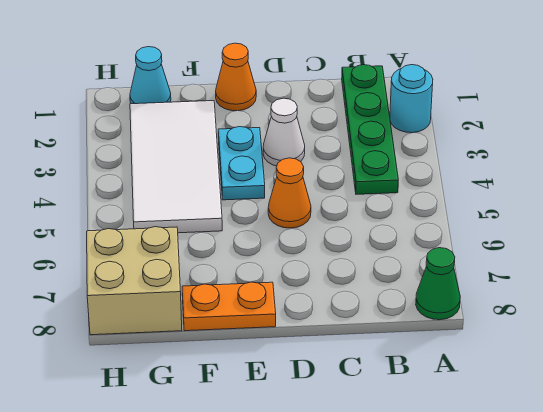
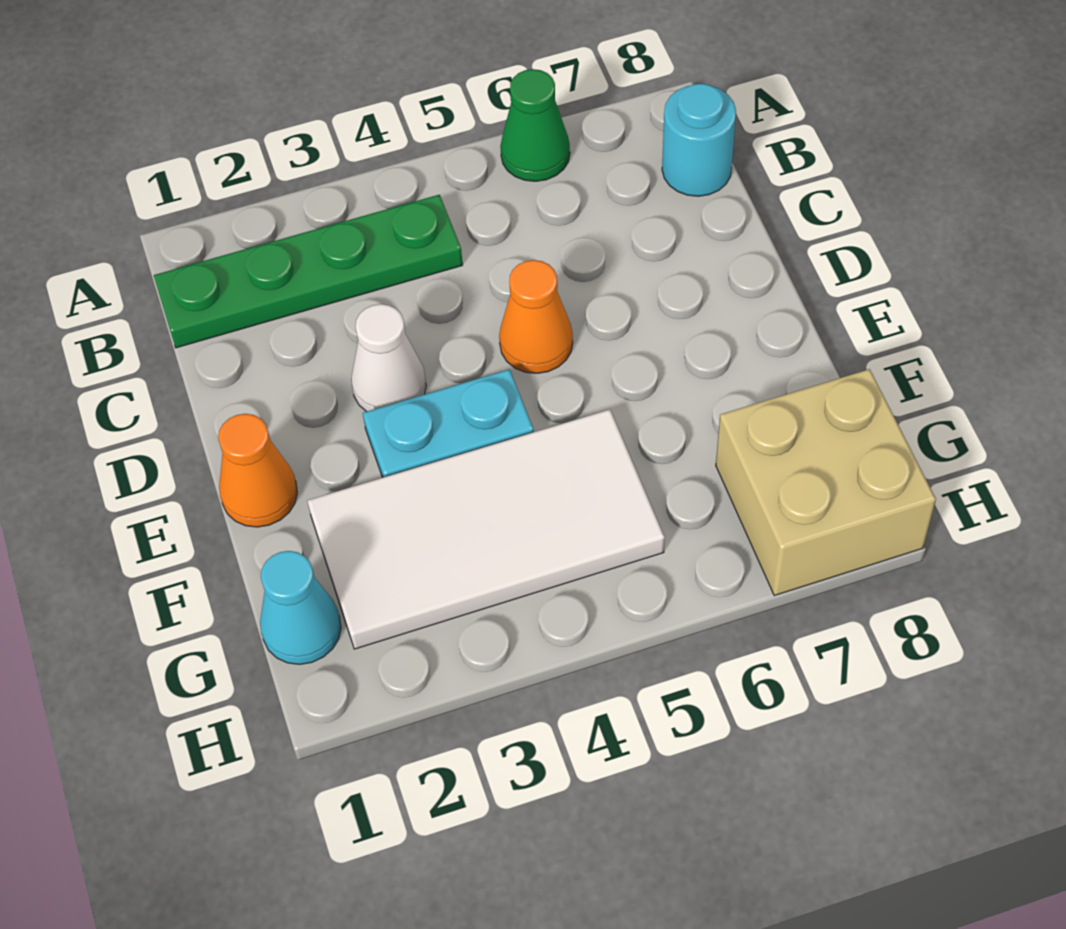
cyan round brick A2 level 1 -> cyan round brick B8 level 1
green cone A8 level 1 -> green cone A6 level 1
orange plate E8:F8 level 1 -> none

